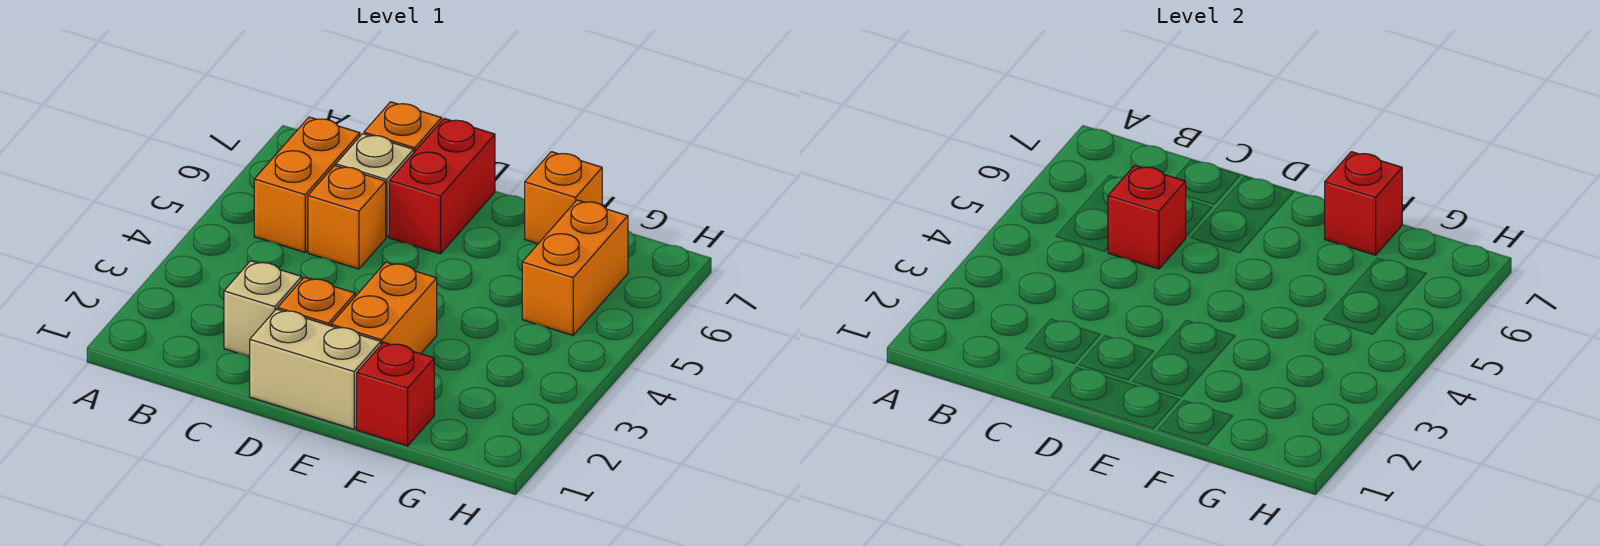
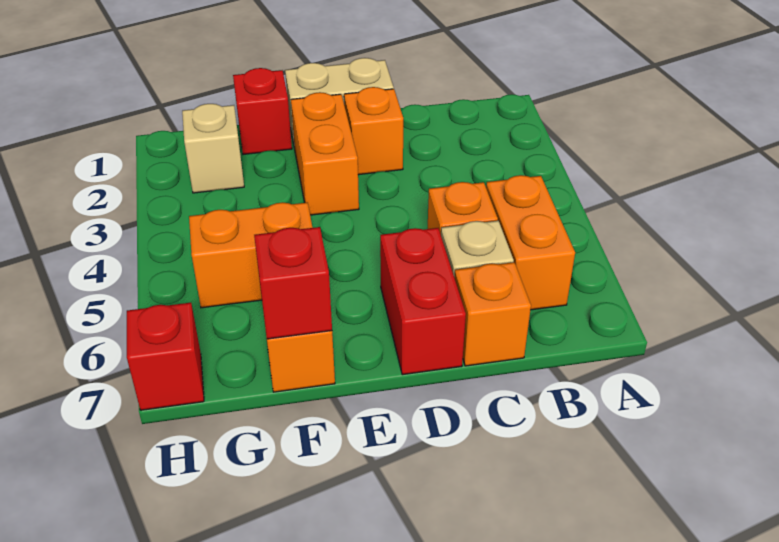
tan brick C2 level 1 -> tan brick G2 level 1
red brick C5 level 2 -> red brick H7 level 1
orange brick G5:G6 level 1 -> orange brick F5:G5 level 1

